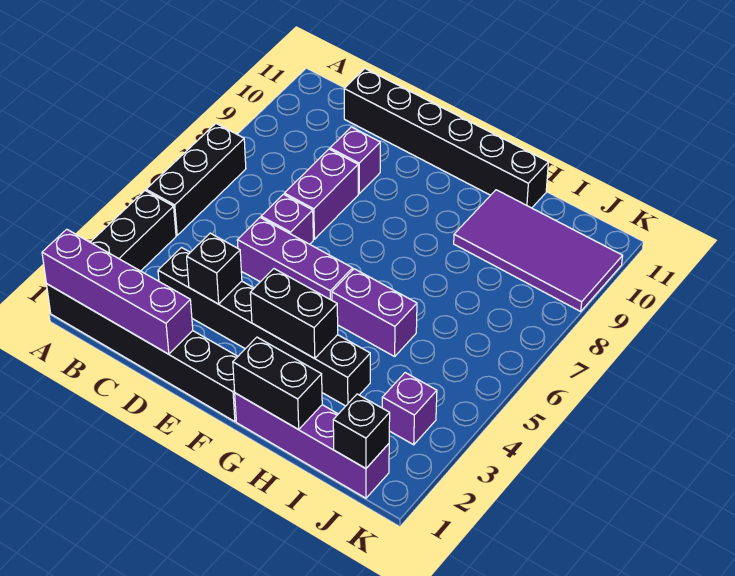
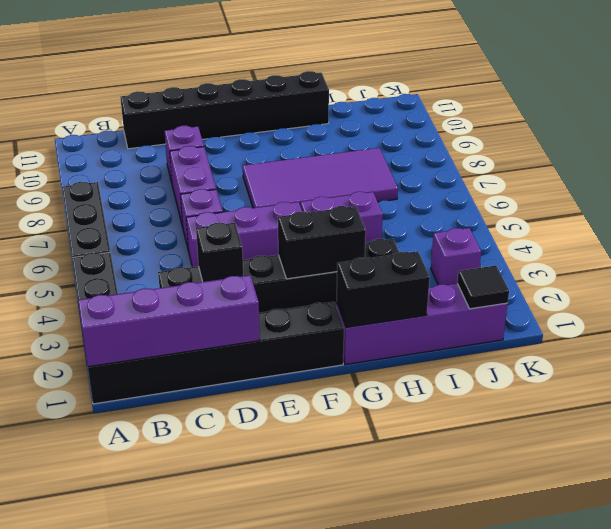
purple tile H9:K10 level 1 -> purple tile F7:I8 level 1
black brick J1 level 2 -> black tile J1 level 2

